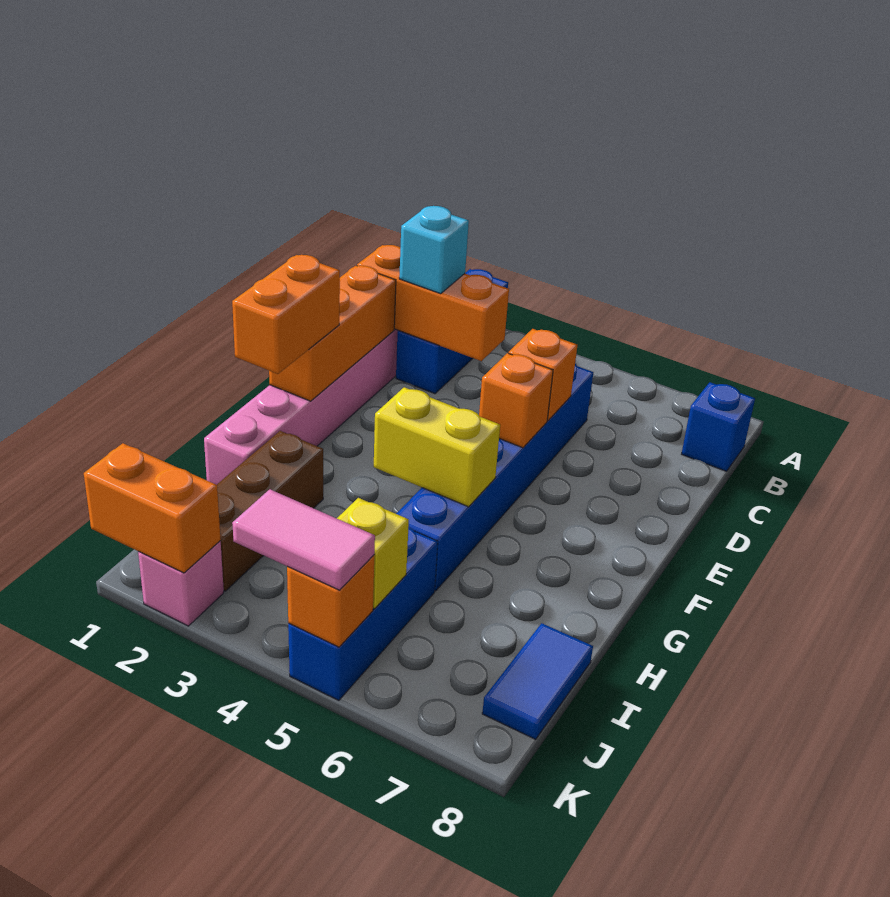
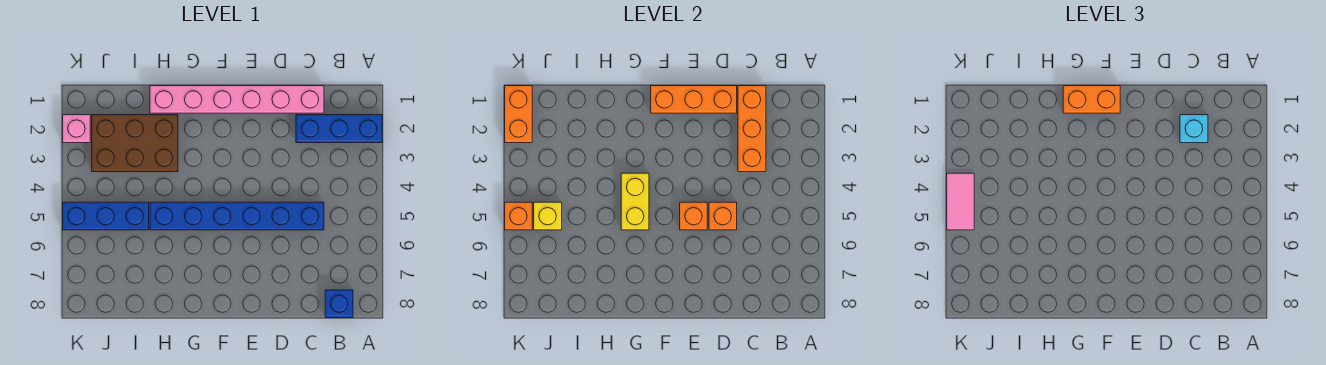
brown brick H2:J2 level 1 -> brown brick H2:J3 level 1
blue tile I8:J8 level 1 -> none

